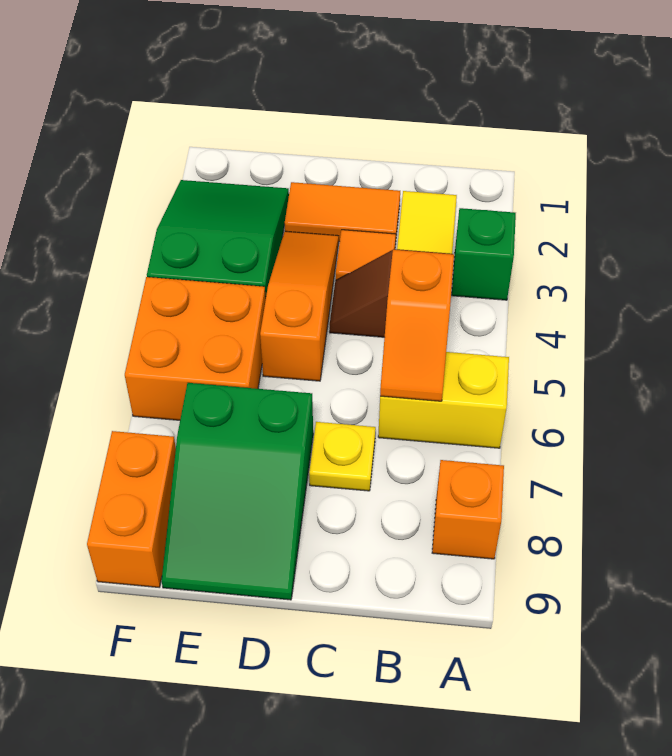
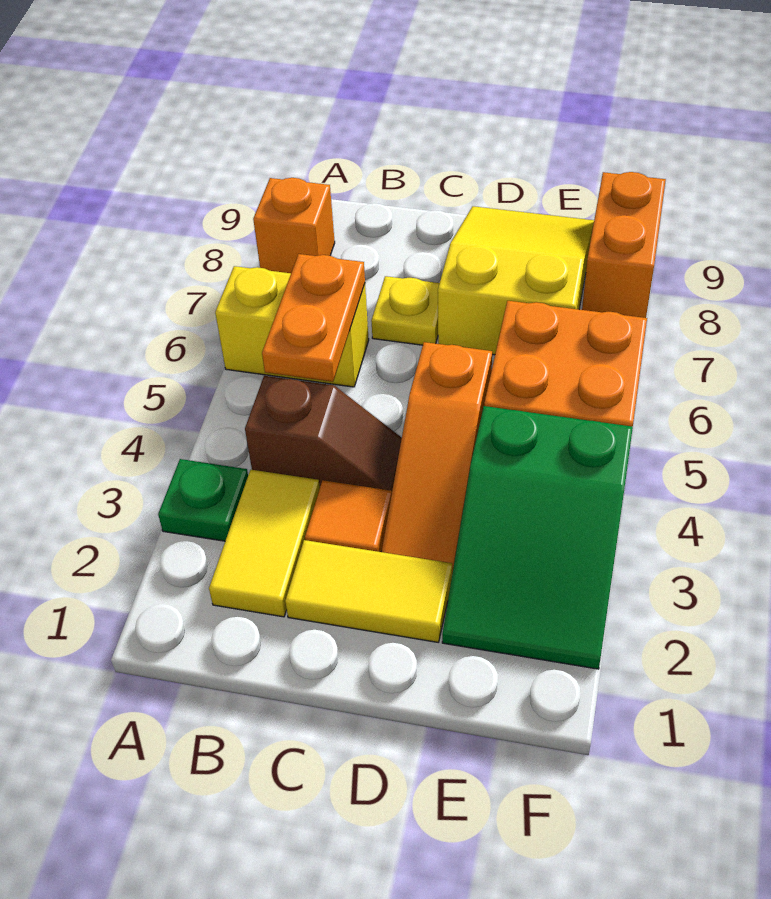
green brick A3 level 1 -> green plate A3 level 1
orange slope B5:B6 level 2 top 5 -> orange plate B5:B6 level 2
orange tile C2:D2 level 1 -> yellow tile C2:D2 level 1
green slope D7:E9 level 1 top 7 -> yellow slope D7:E9 level 1 top 7

